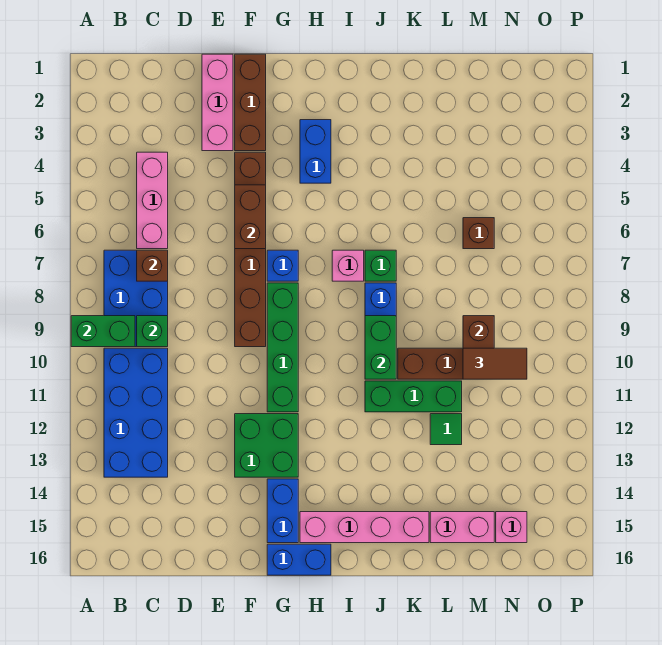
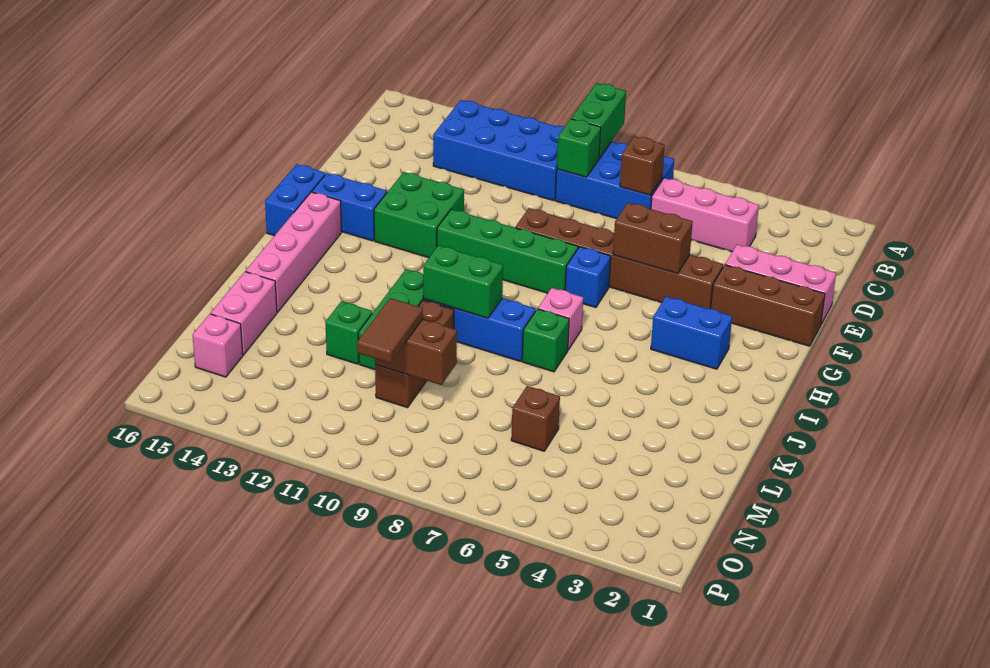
green tile L12 level 1 -> green brick L12 level 1

